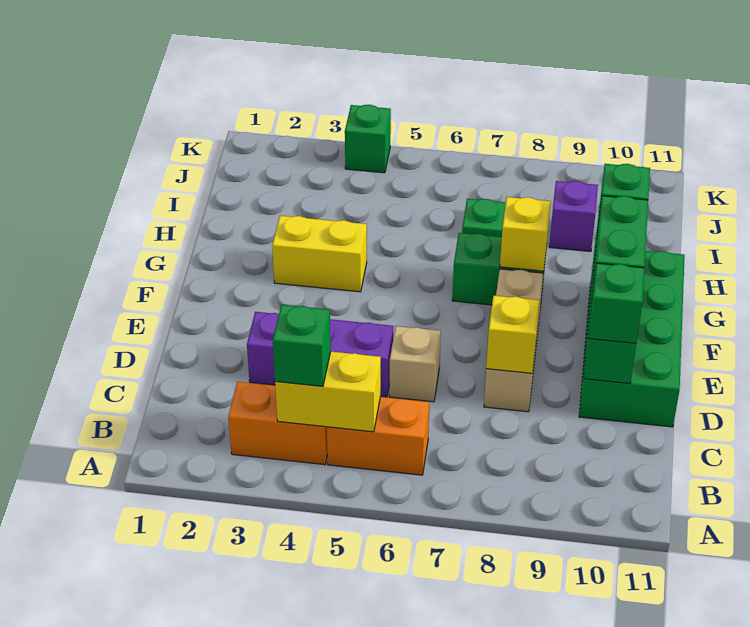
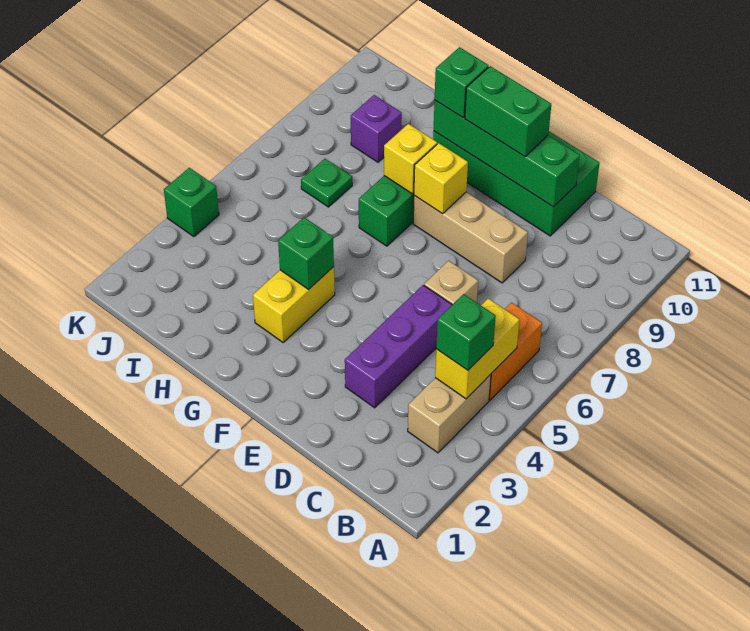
orange brick B3:B4 level 1 -> tan brick B3:B4 level 1
yellow brick D8 level 2 -> yellow brick F8 level 2
green brick D10 level 3 -> green brick G4 level 2

